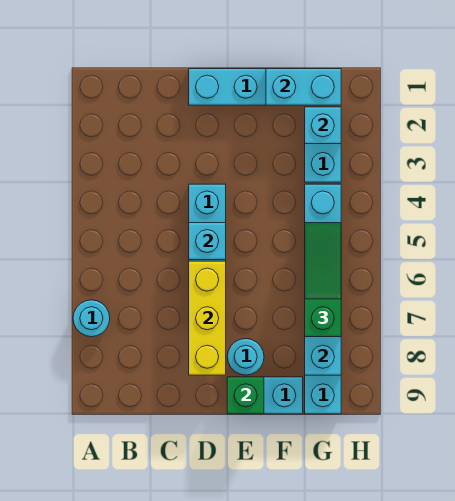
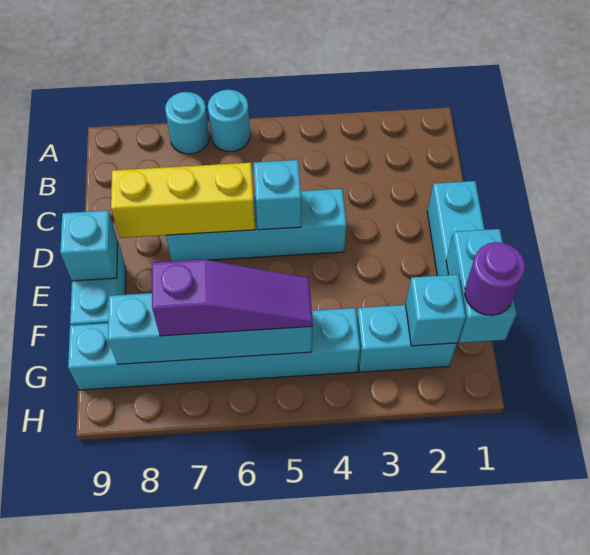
cyan round brick E8 level 1 -> cyan round brick A6 level 1
green brick E9 level 2 -> cyan brick E9 level 2
none -> purple round brick G1 level 3
green slope G5:G7 level 3 top 7 -> purple slope G5:G7 level 3 top 7

